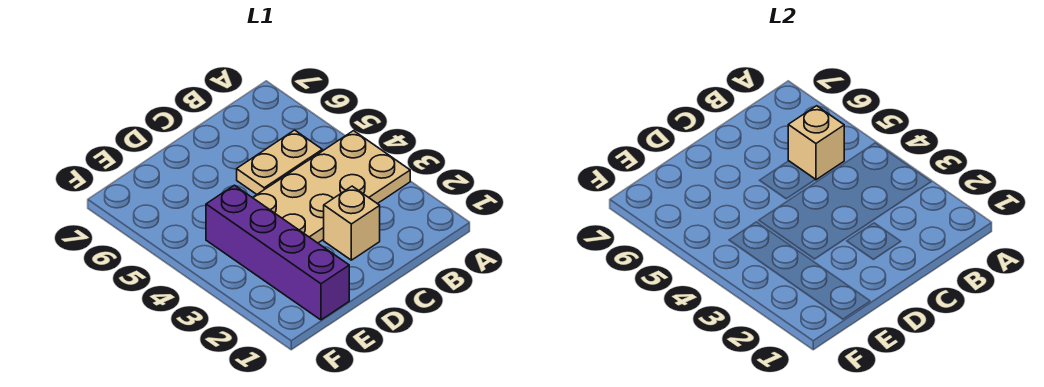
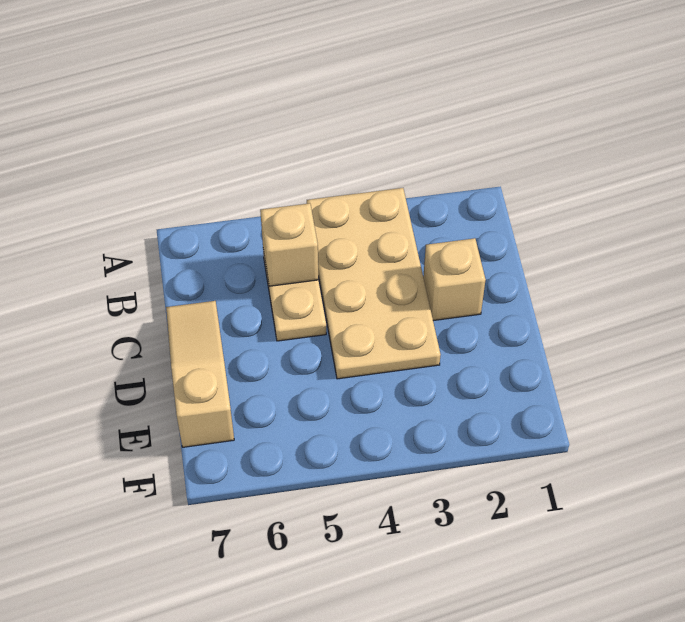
none -> tan slope C7:E7 level 1 top E
purple brick E1:E4 level 1 -> none

